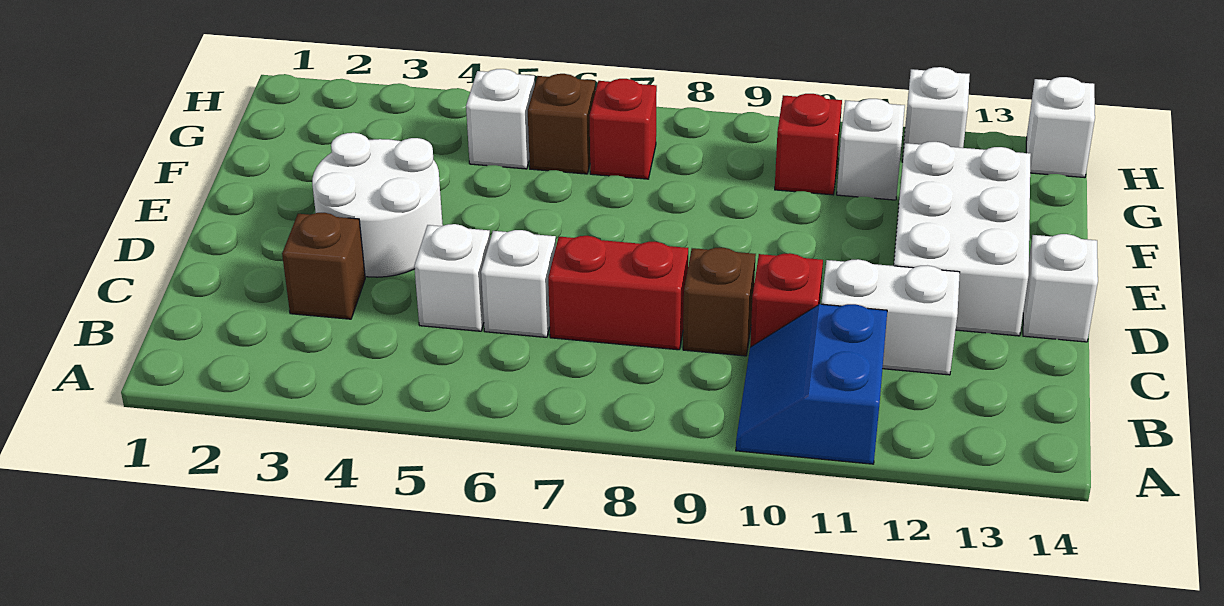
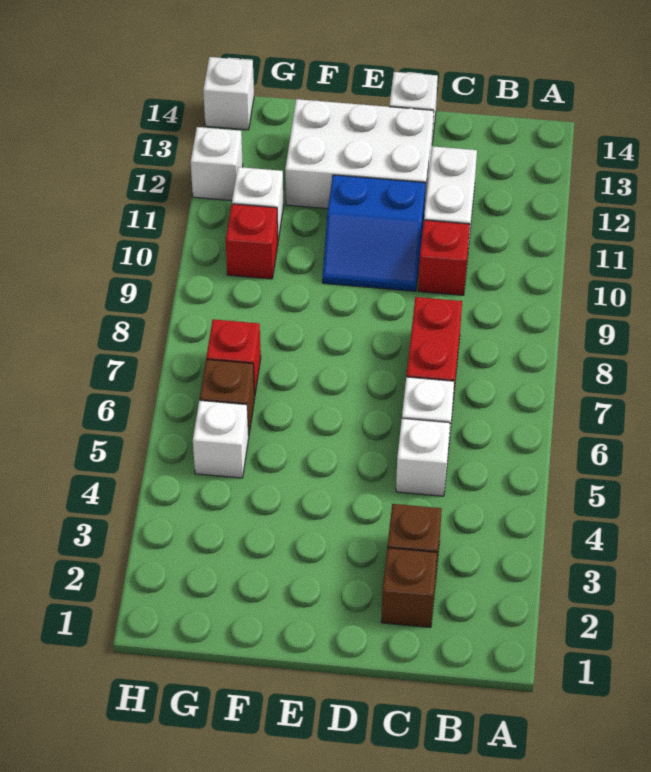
blue slope A10:B11 level 1 top 11 -> blue slope D10:E11 level 1 top 11
brown brick C9 level 1 -> brown brick C2 level 1
white round brick D3:E4 level 1 -> none

